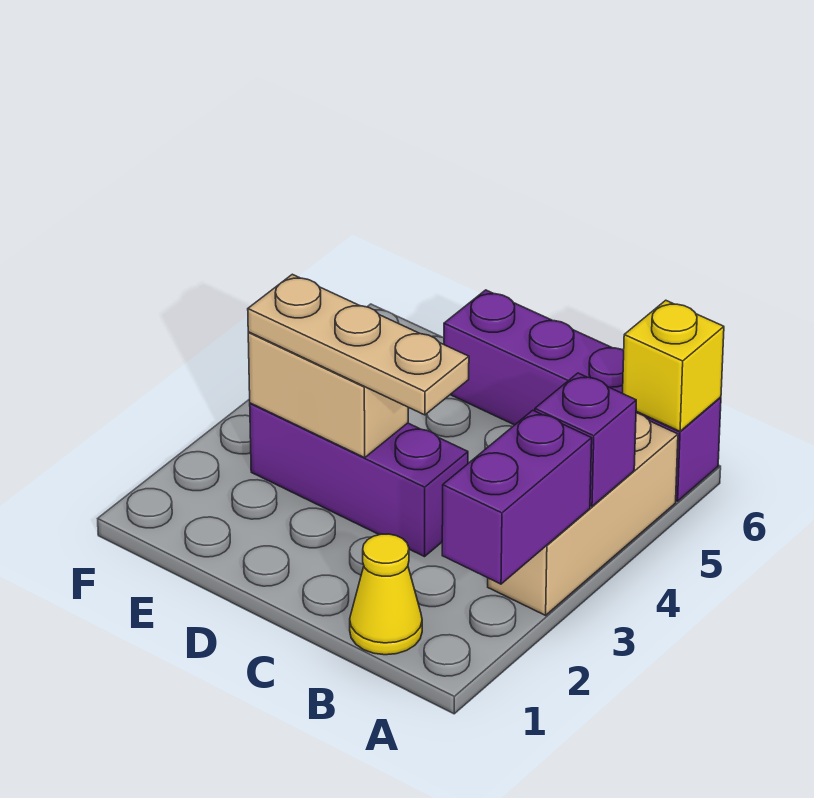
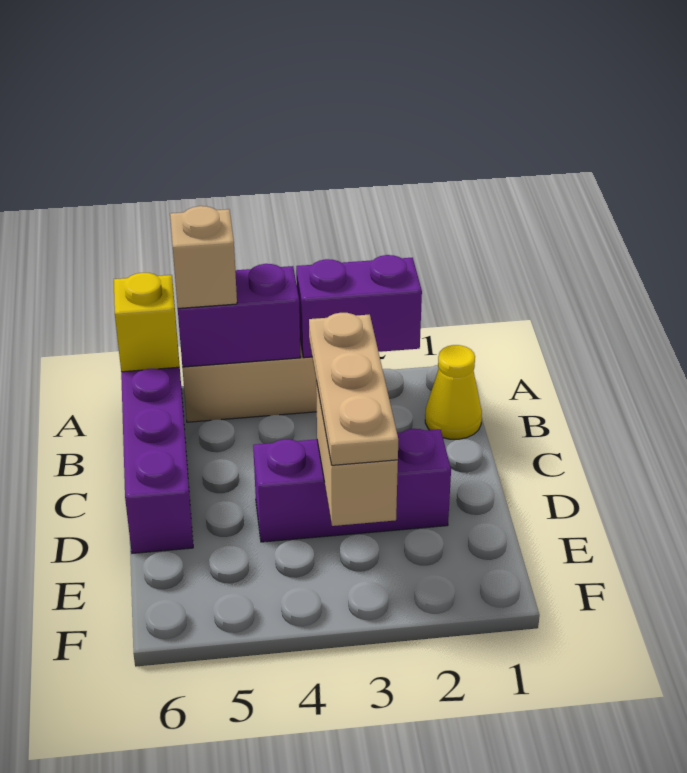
purple brick A4 level 2 -> purple brick A4:A5 level 2
none -> tan brick A5 level 3
purple brick C3:E3 level 1 -> purple brick D2:D4 level 1

